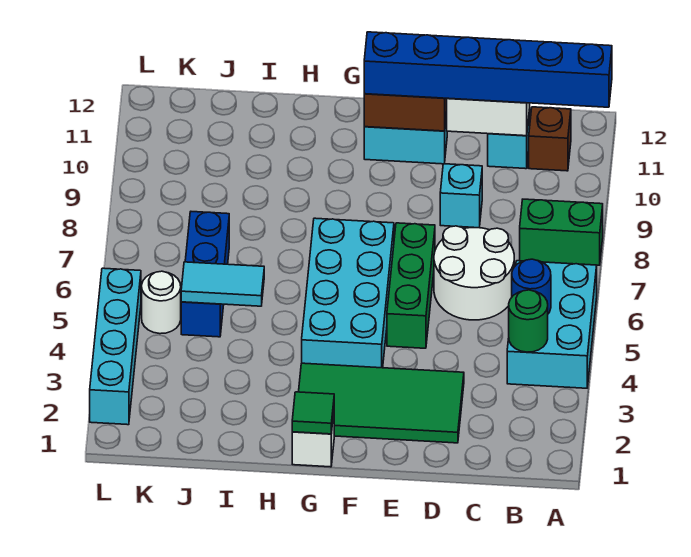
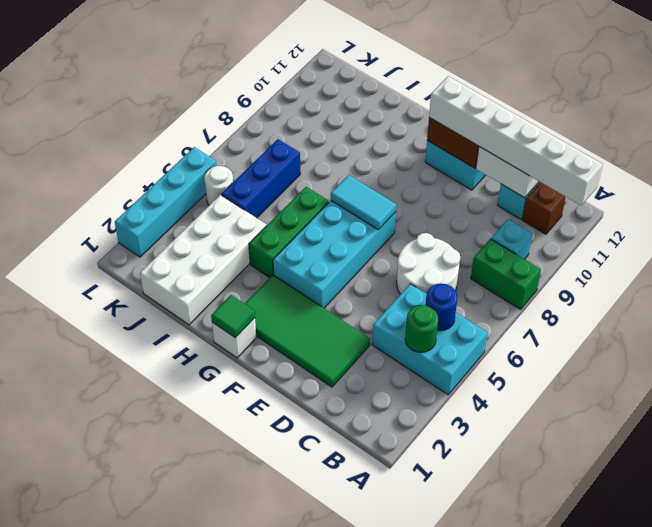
cyan brick A4:B6 level 1 -> cyan brick A4:C5 level 1
blue brick A11:F11 level 3 -> white brick A11:F11 level 3
cyan brick D9 level 1 -> cyan brick B9 level 1
green brick E5:E7 level 1 -> green brick H4:H6 level 1
none -> white brick I1:J4 level 1
cyan tile I5:J5 level 2 -> cyan tile F7:G7 level 2

